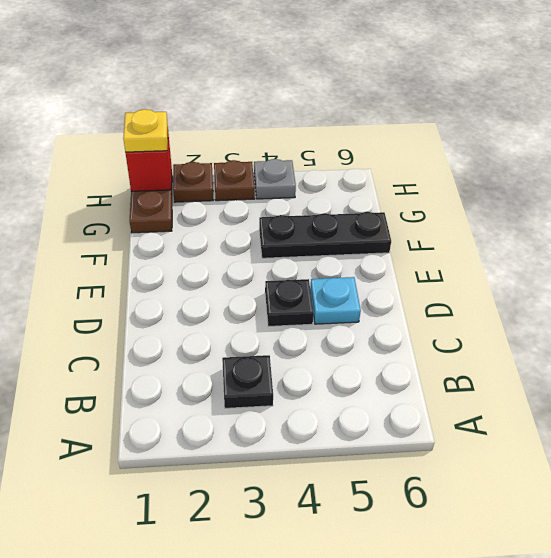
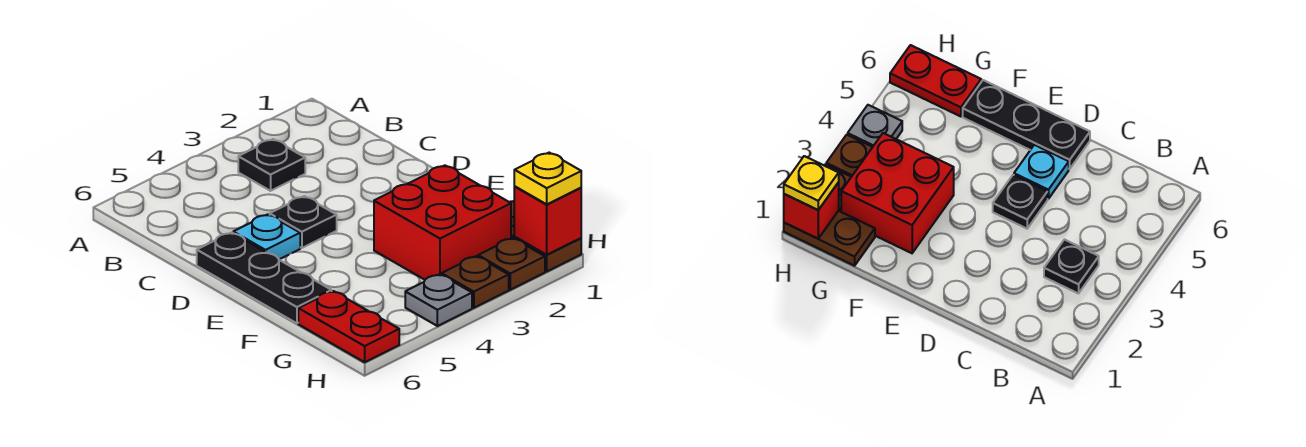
none -> red brick F2:G3 level 1
black plate F4:F6 level 1 -> black plate D6:F6 level 1
none -> red plate G6:H6 level 1

